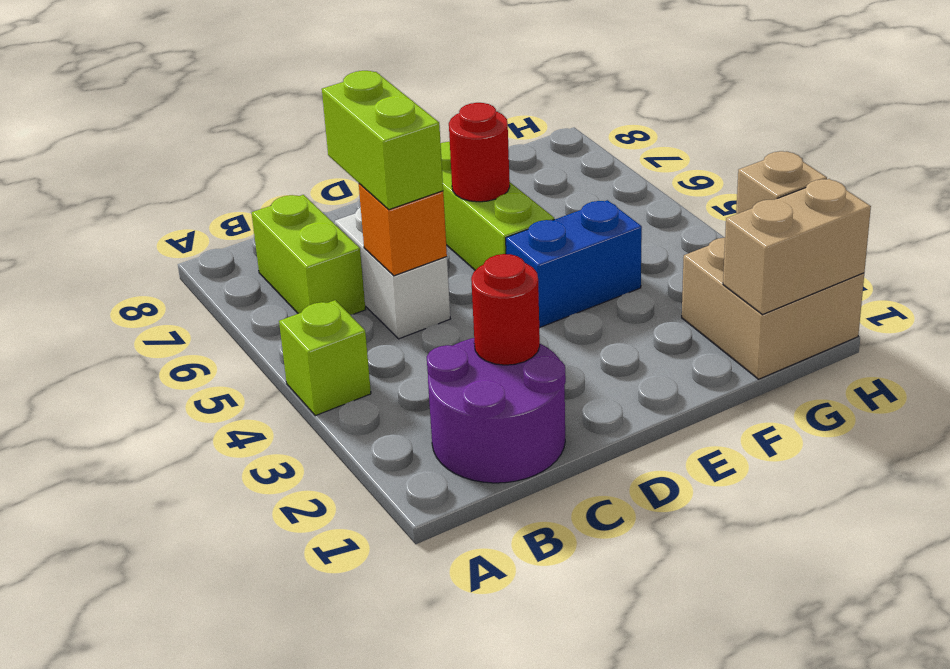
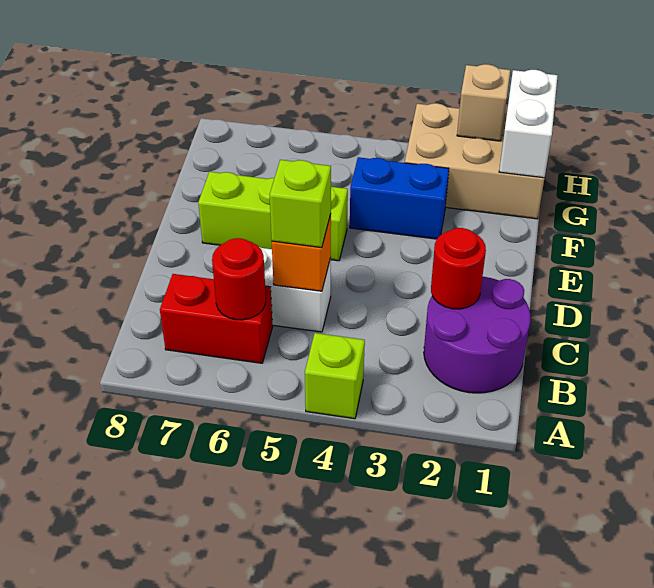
lime brick B6:B7 level 1 -> red brick B6:B7 level 1
lime brick C5:C6 level 3 -> lime brick C5 level 3
blue brick E4:F4 level 1 -> blue brick F3:F4 level 1
red round brick E6 level 2 -> red round brick B6 level 2
tan brick G1:H2 level 1 -> tan brick G1:H3 level 1
tan brick G1:H1 level 2 -> white brick G1:H1 level 2

